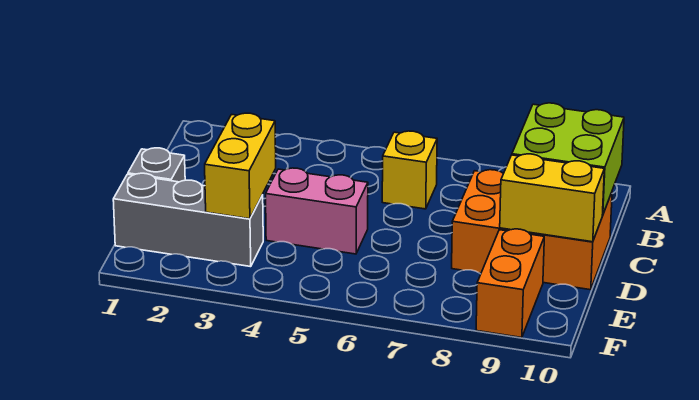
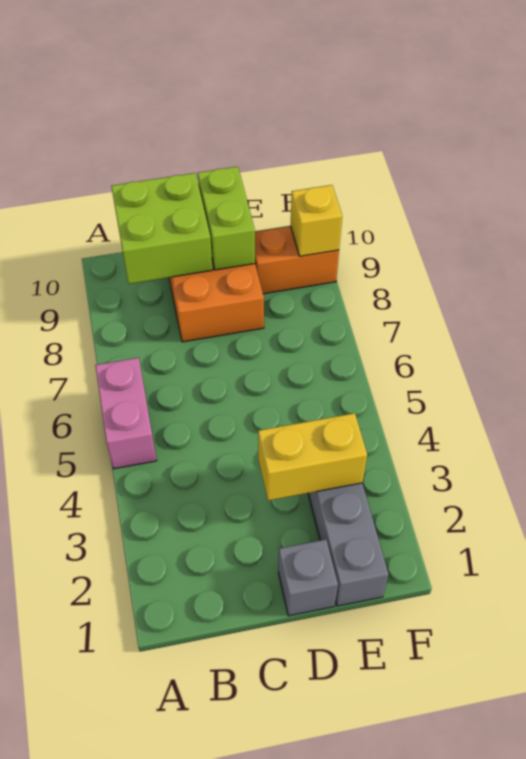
yellow brick B6 level 1 -> yellow brick F9 level 2
pink brick D4:D5 level 1 -> pink brick A5:A6 level 1
yellow brick D9:D10 level 2 -> lime brick D9:D10 level 2

